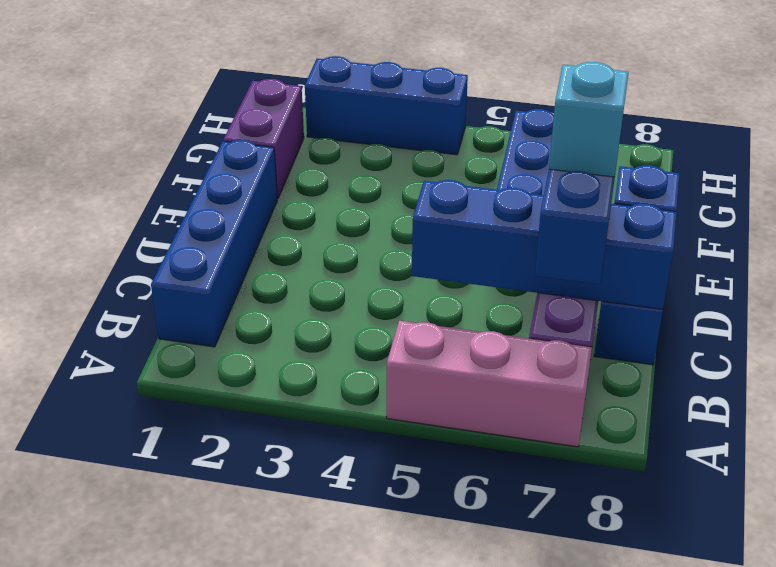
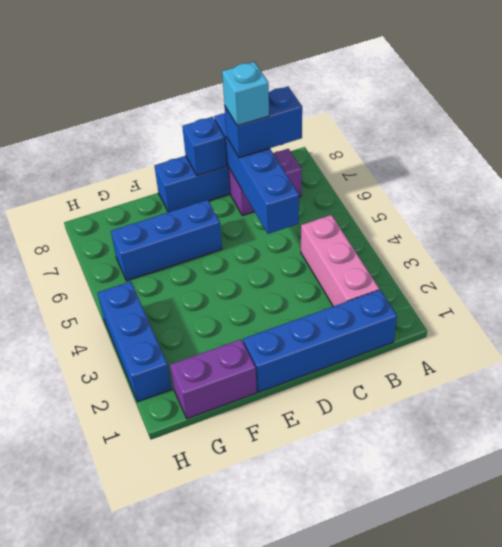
pink brick A5:A7 level 1 -> pink brick B2:B4 level 1

